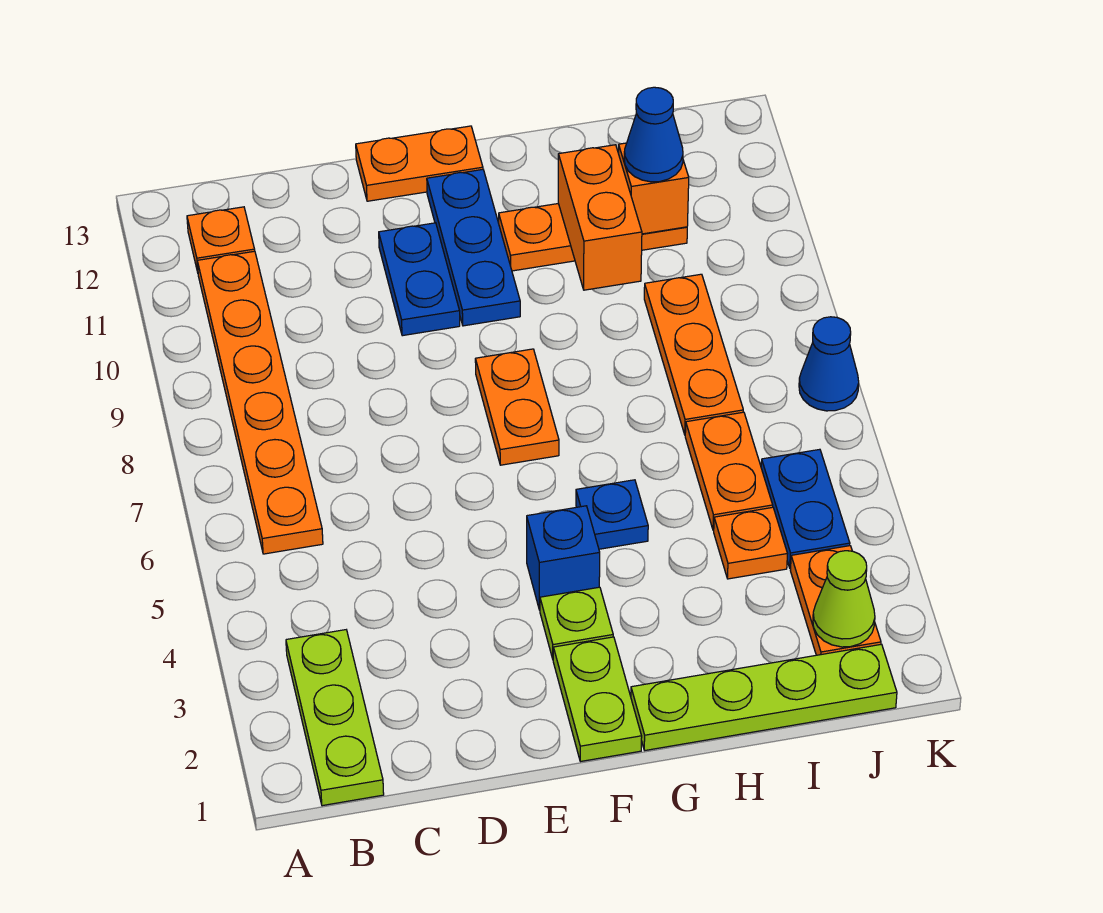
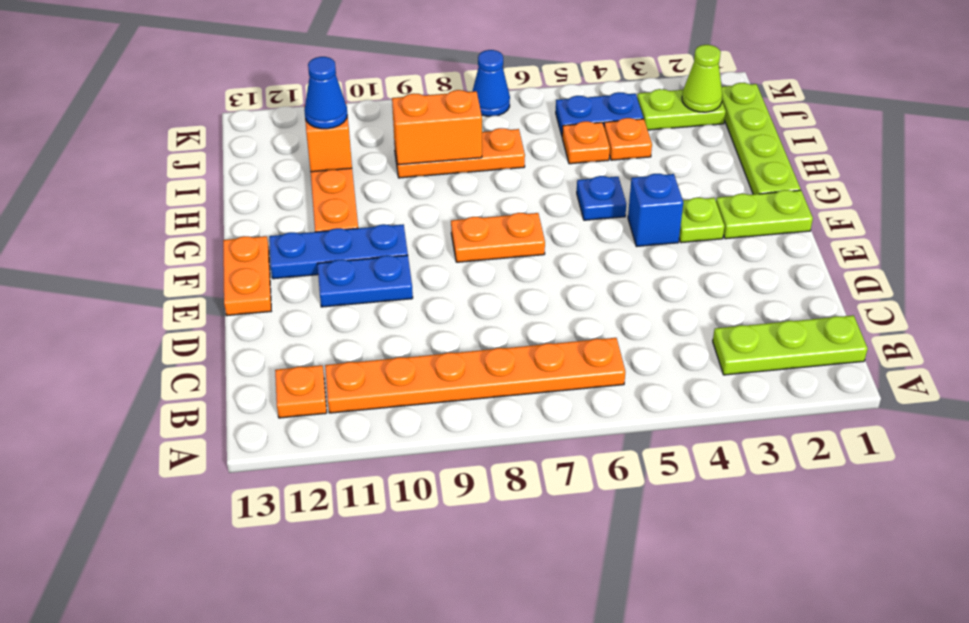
orange brick H10:H11 level 2 -> orange brick I8:I9 level 2
orange plate I5:I6 level 1 -> orange plate I5 level 1
orange plate J2:J3 level 1 -> lime plate J2:J3 level 1

